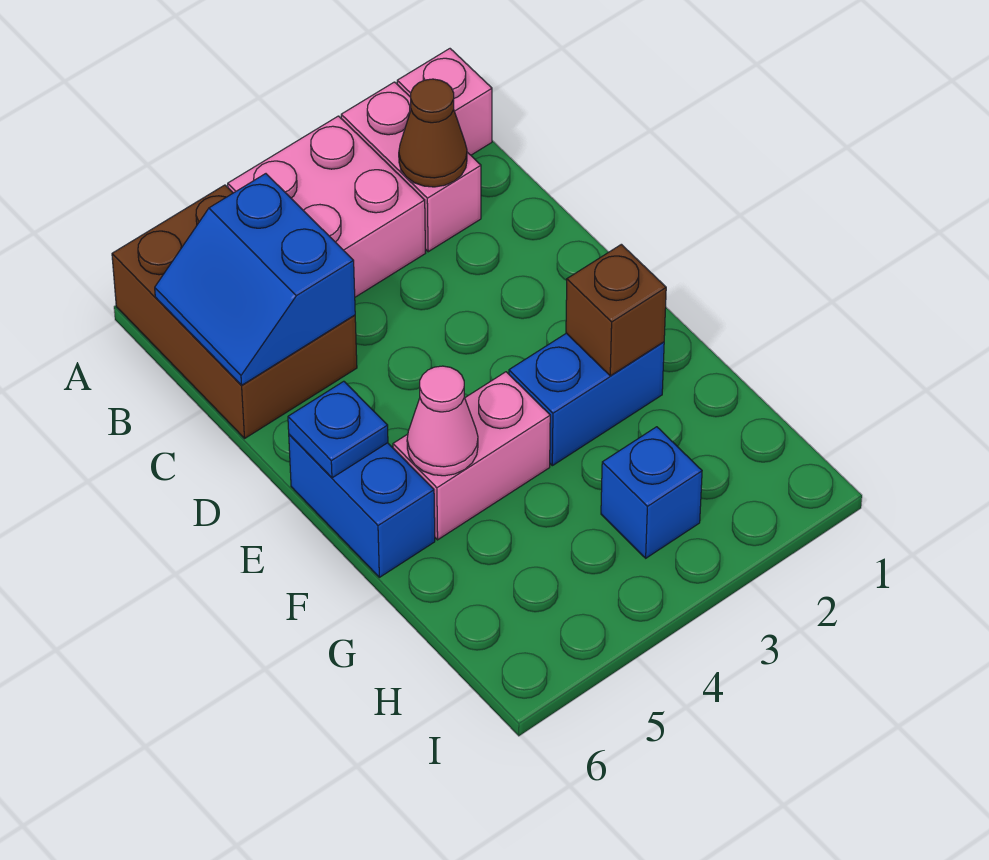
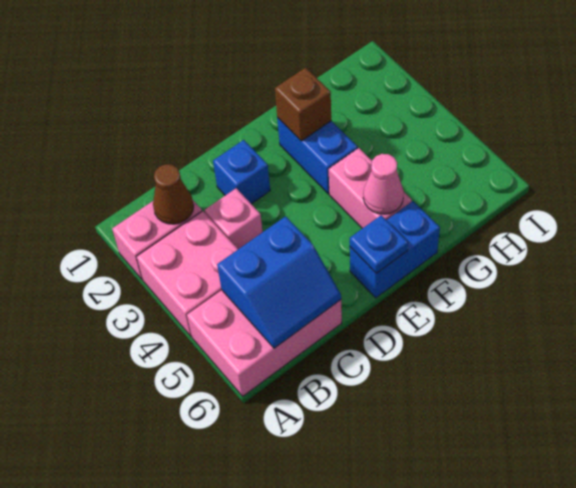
pink brick A1 level 1 -> pink brick C3 level 1
brown brick A5:C6 level 1 -> pink brick A5:C6 level 1
blue brick H3 level 1 -> blue brick D2 level 1

